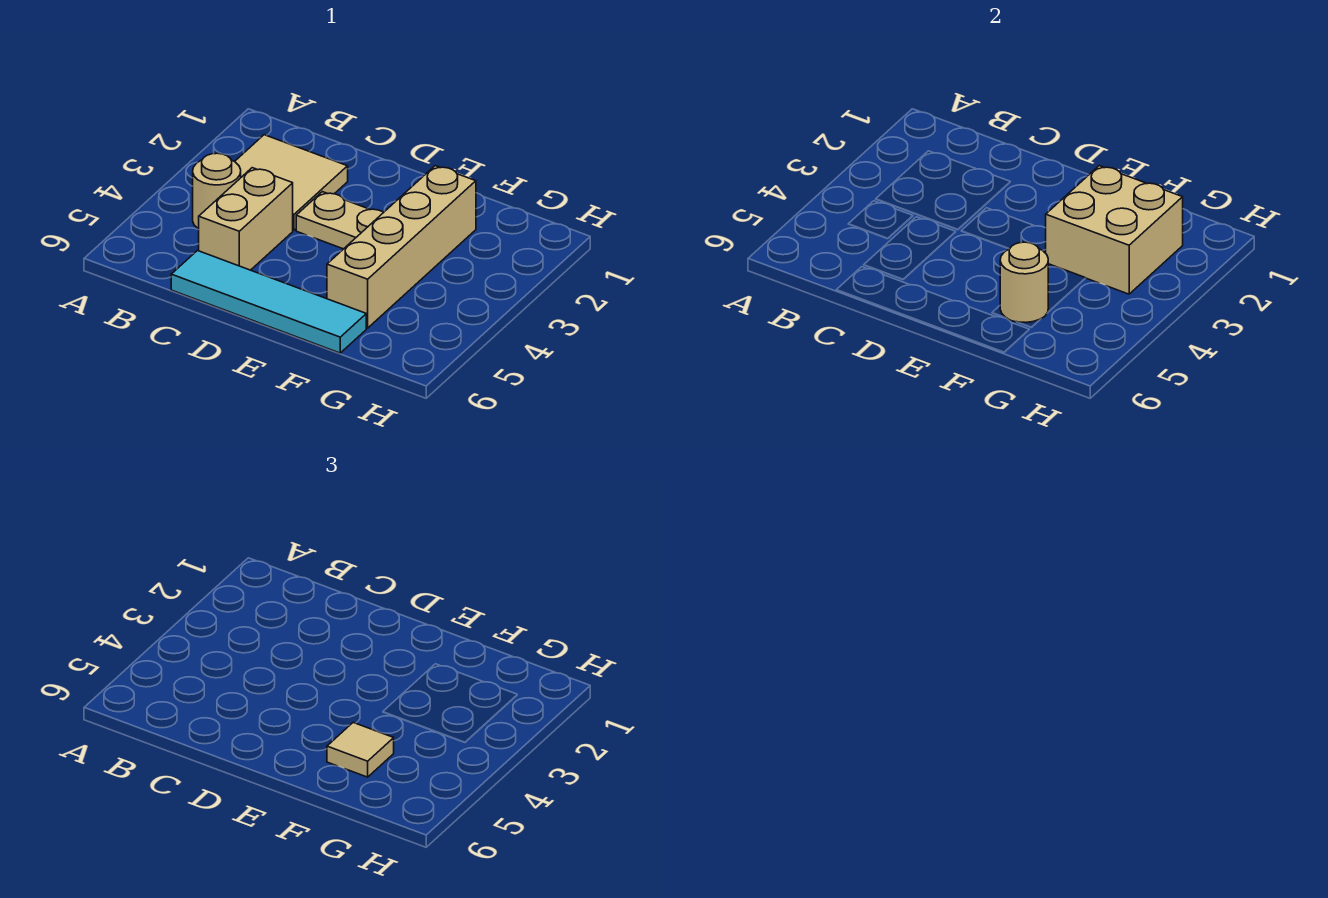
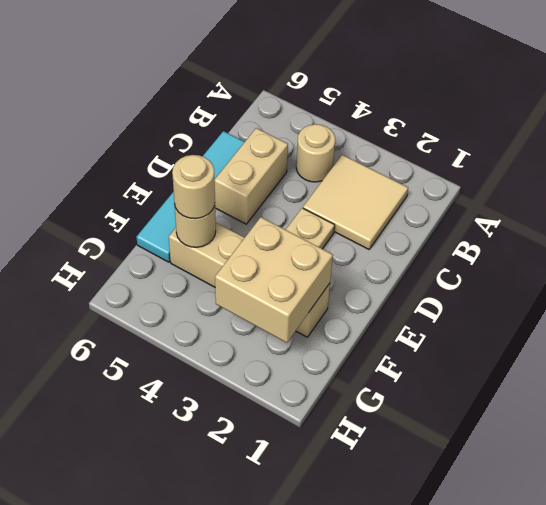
tan brick C4:C5 level 1 -> tan brick C5:D5 level 1
tan tile F5 level 3 -> tan round brick F5 level 3

